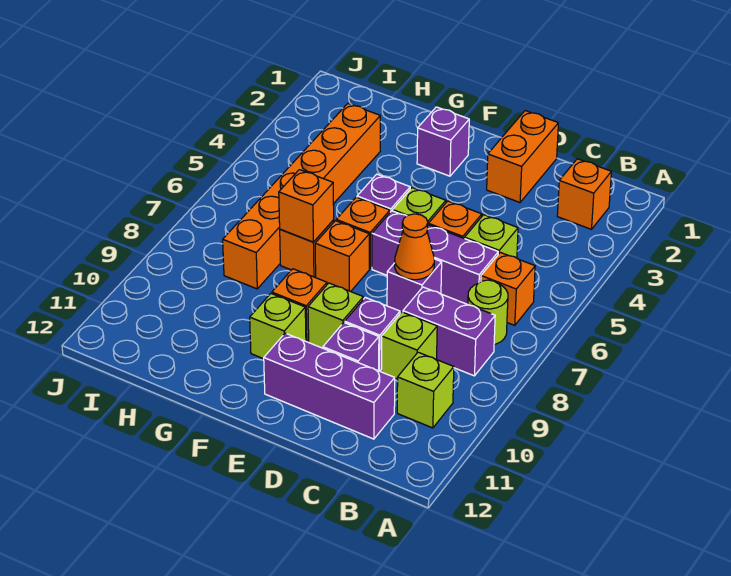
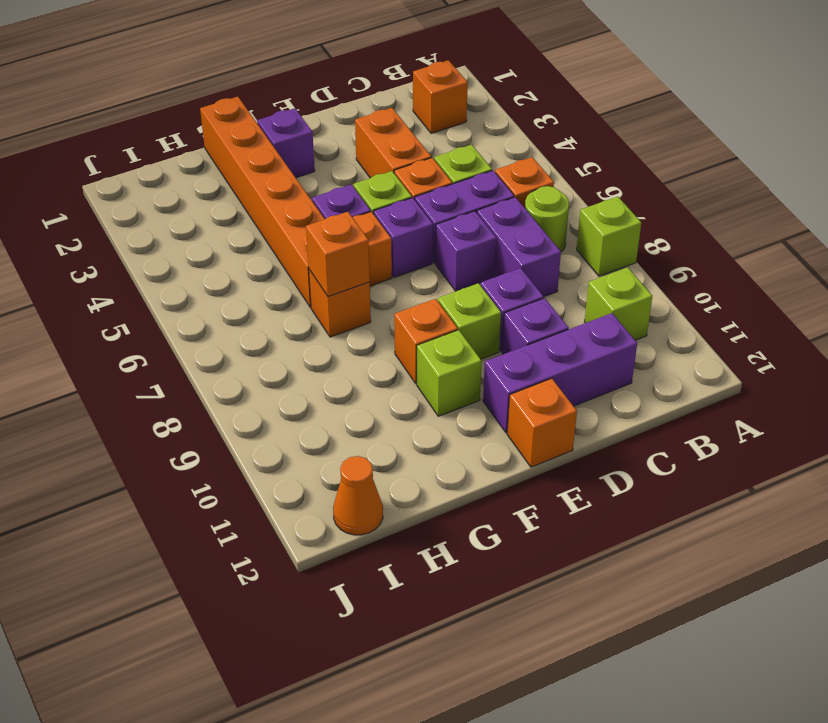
purple brick B8:C8 level 1 -> purple brick C7:C8 level 1
lime brick C9 level 1 -> lime brick A8 level 1
orange brick D1:D2 level 1 -> orange brick D3:D4 level 1
orange cone D7 level 2 -> orange cone I12 level 1
orange brick F7 level 1 -> orange brick E12 level 1
orange brick H3:H8 level 1 -> orange brick G1:G6 level 1

